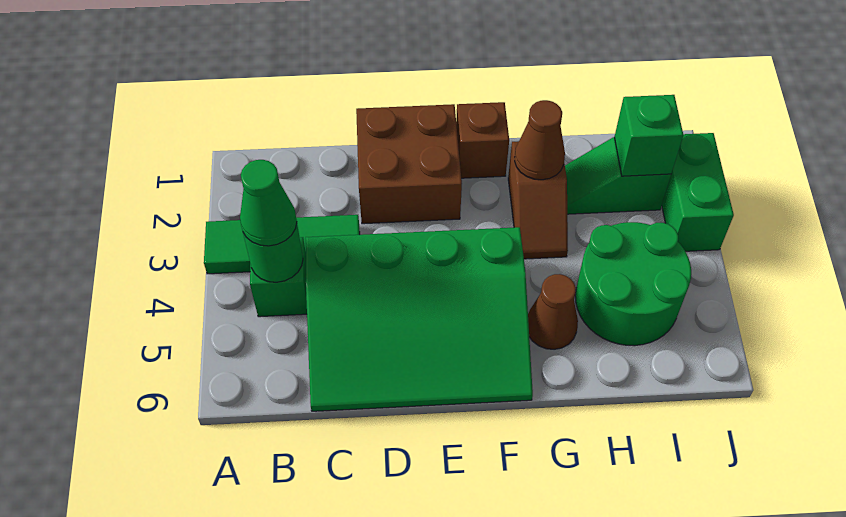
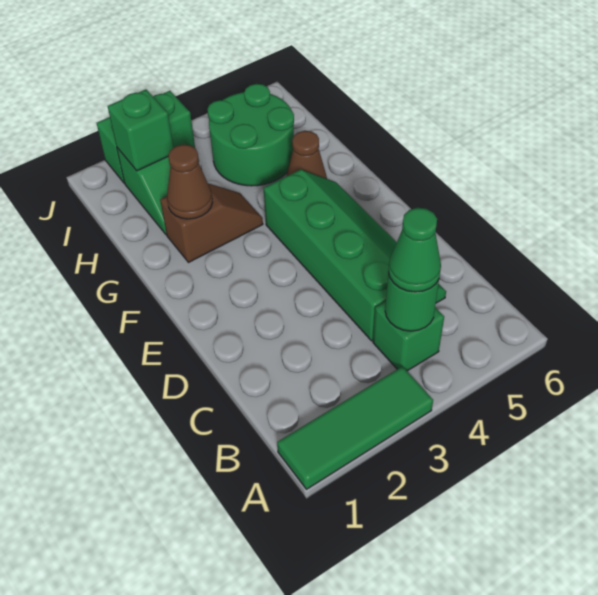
green tile A3:C3 level 1 -> green tile A1:A3 level 1
green slope C4:F6 level 1 top 4 -> green slope C4:F5 level 1 top 4
brown brick D1:E2 level 1 -> none
brown brick F1 level 1 -> none

